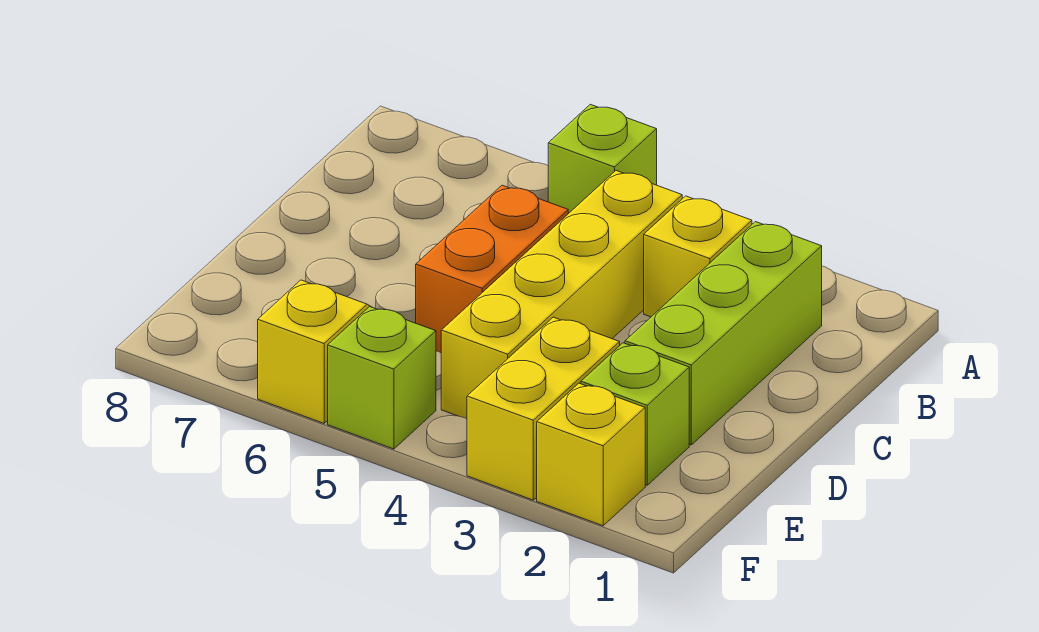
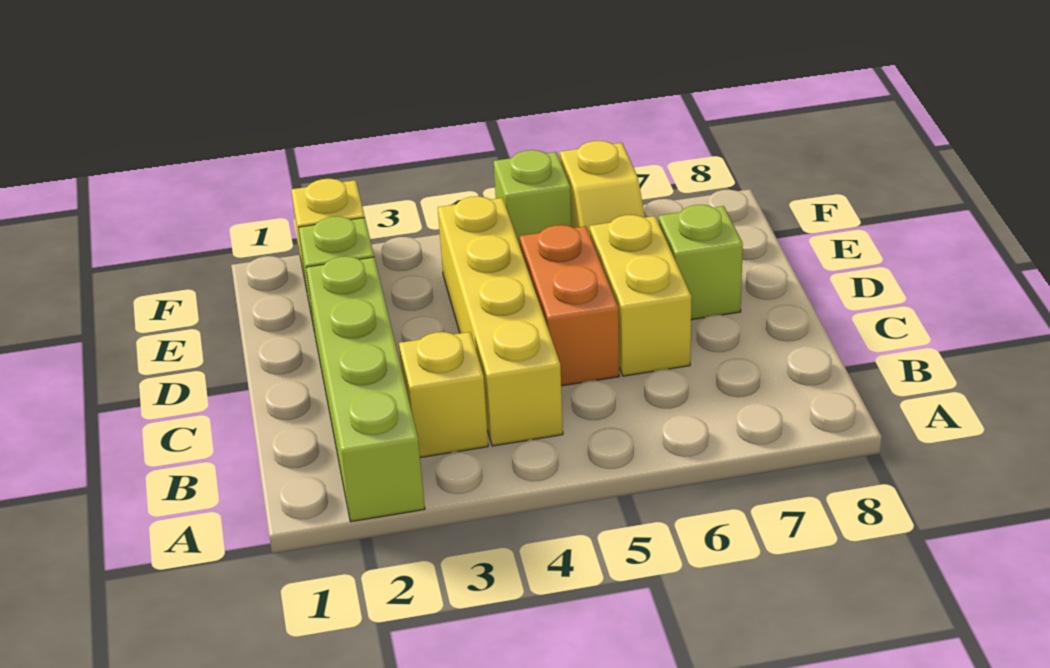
lime brick A5 level 1 -> lime brick D7 level 1
lime brick B2:D2 level 1 -> lime brick A2:D2 level 1
yellow brick E3:F3 level 1 -> yellow brick C6:D6 level 1

